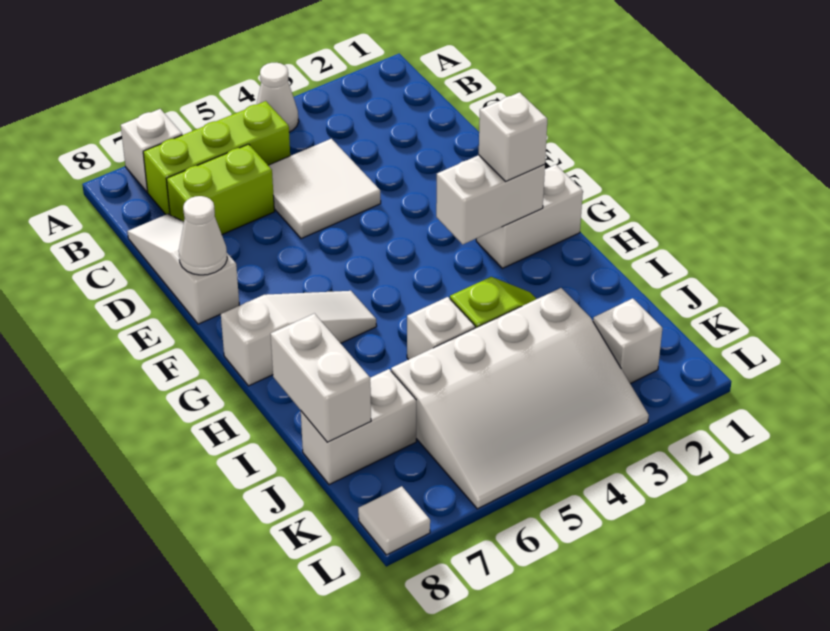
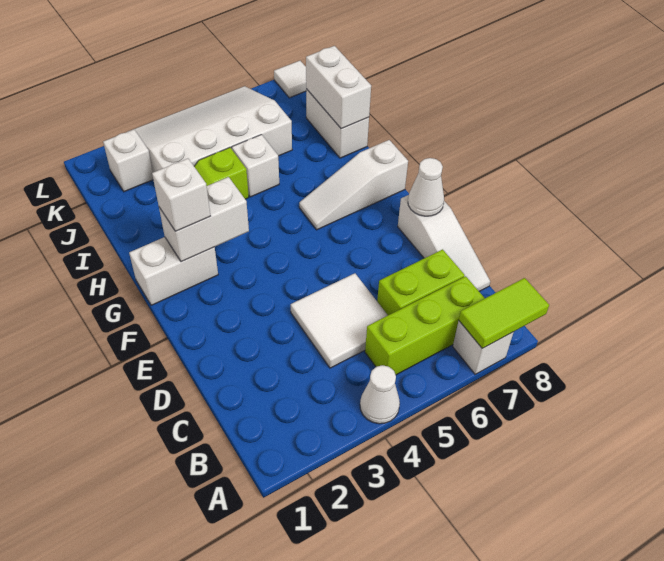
none -> lime tile A7:A8 level 2
white brick J7:J8 level 1 -> white brick I8:J8 level 1

